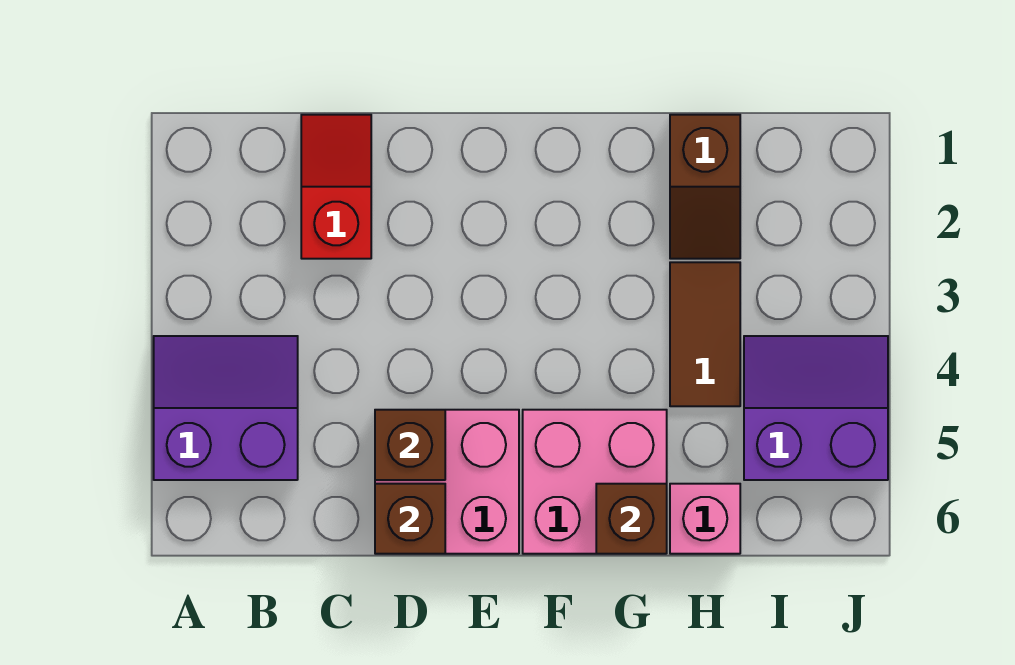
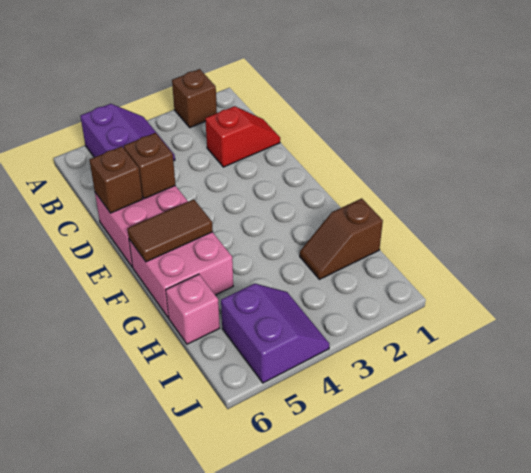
brown brick G6 level 2 -> brown brick A2 level 1
brown tile H3:H4 level 1 -> brown tile F5:F6 level 2

